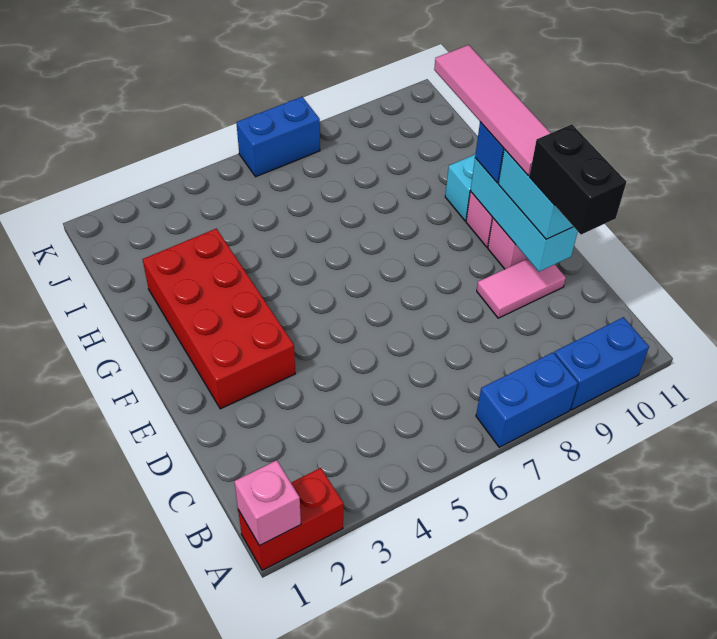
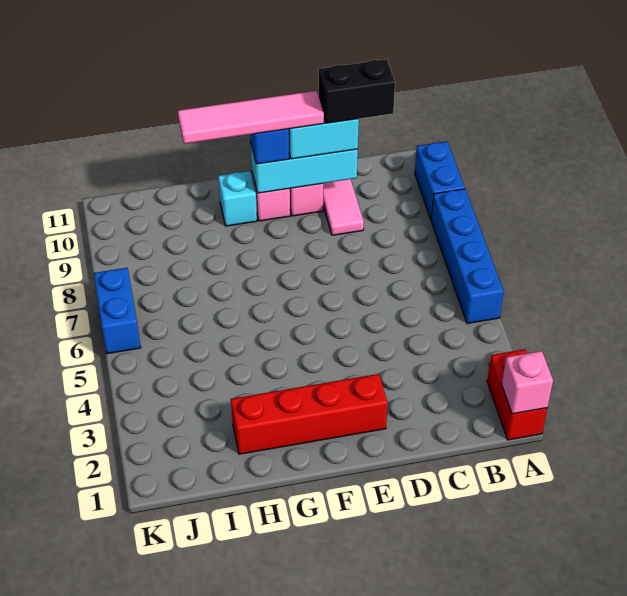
blue brick A7:A8 level 1 -> blue brick A5:A8 level 1
red brick E2:H3 level 1 -> red brick E2:H2 level 1

